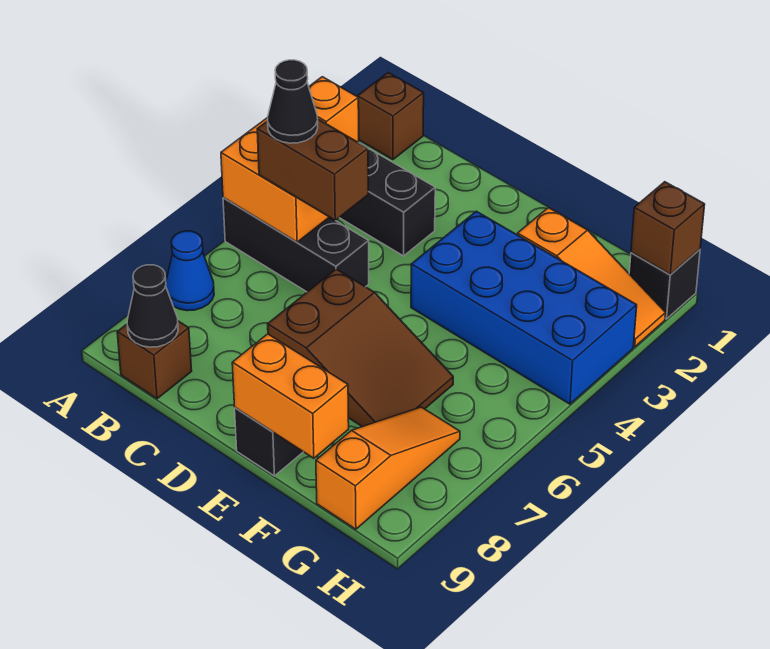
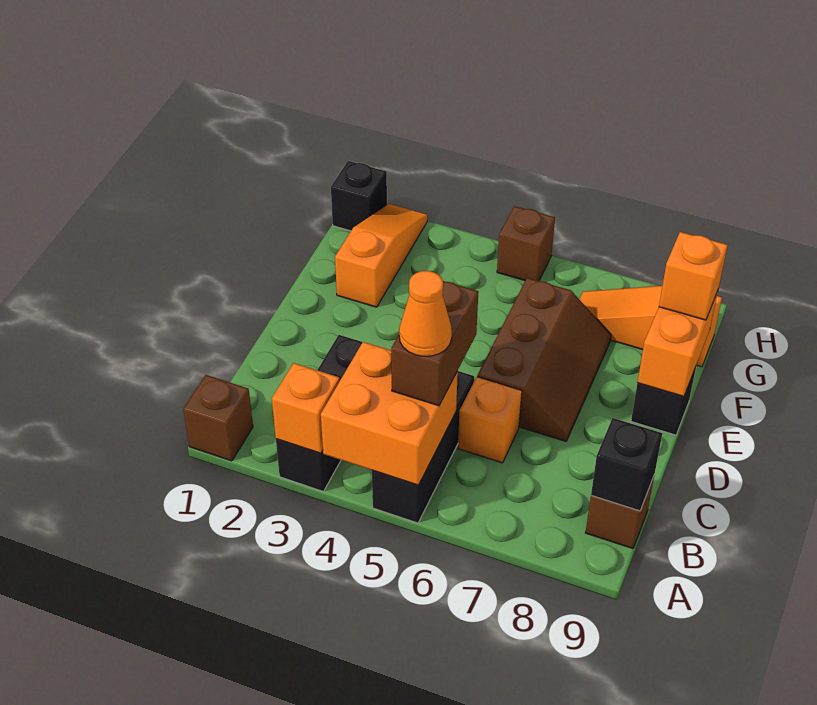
blue cone A7 level 1 -> none
black cone B5 level 4 -> orange cone B5 level 4
black cone B9 level 2 -> black brick B9 level 2
none -> orange brick C6 level 1
brown slope D6:F7 level 1 top D -> brown slope D6:F7 level 1 top 6
blue brick E3:H4 level 1 -> none
none -> orange brick F9 level 3
brown brick H1 level 2 -> brown brick H5 level 1

